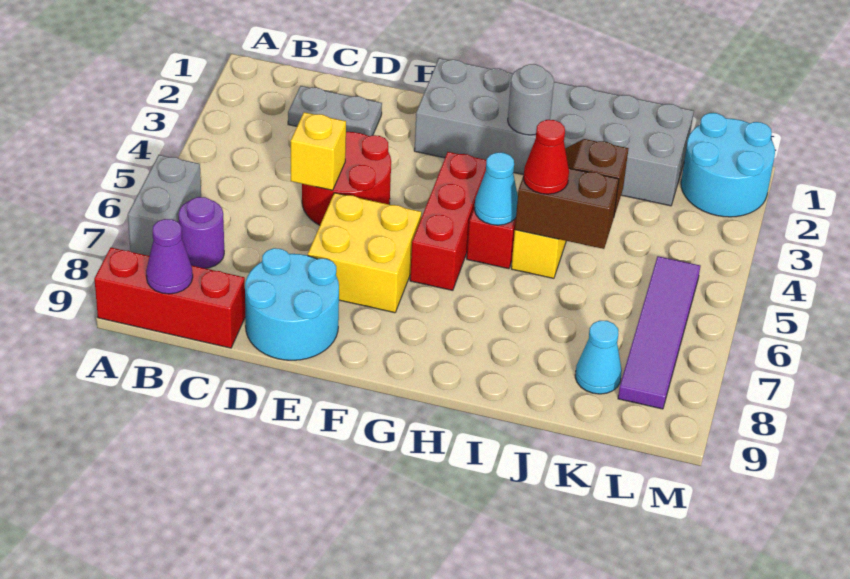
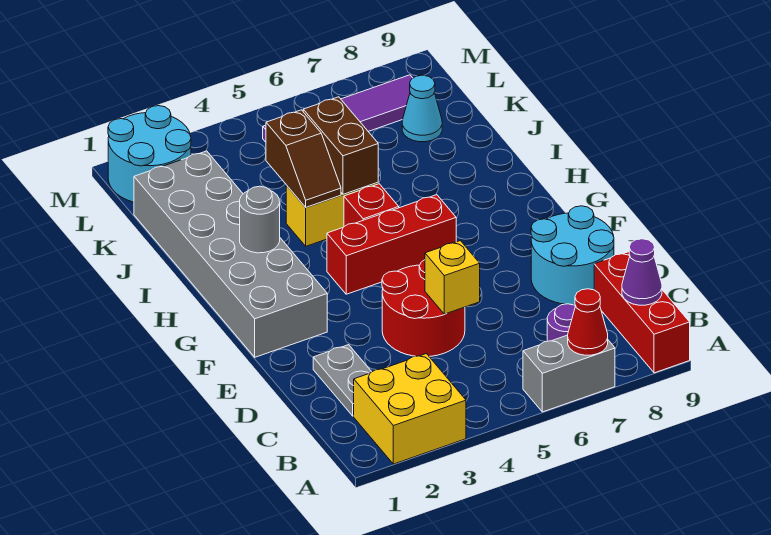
yellow brick E6:F7 level 1 -> yellow brick A2:B3 level 1
cyan cone H5 level 2 -> none
red cone I5 level 3 -> red cone A7 level 2

